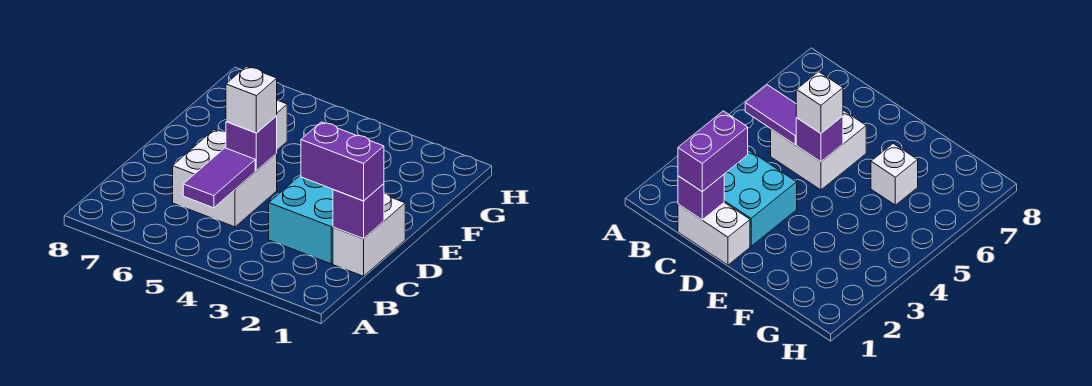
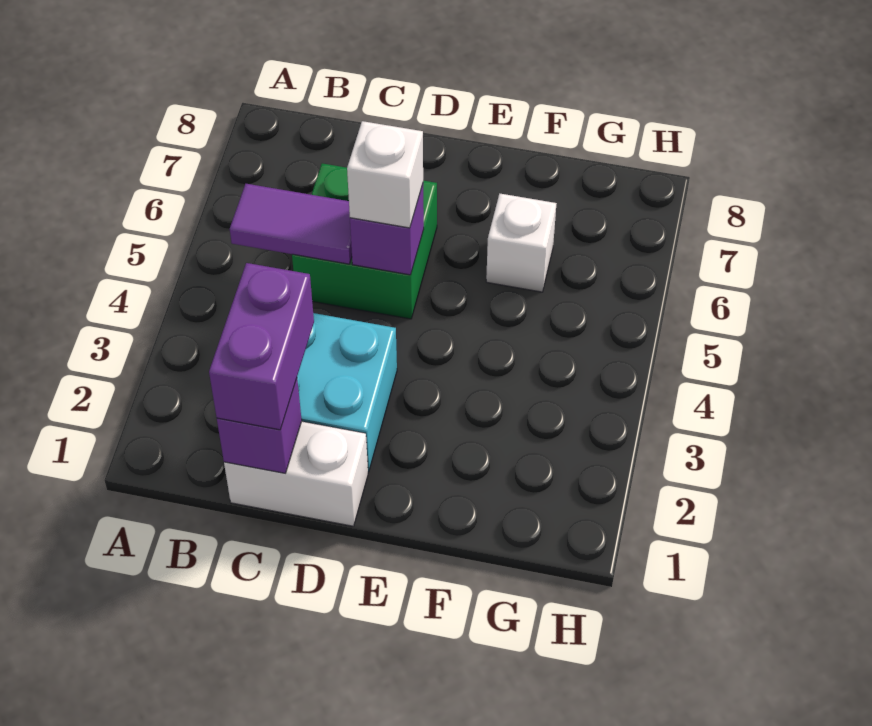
white brick C5:D6 level 1 -> green brick C5:D6 level 1

